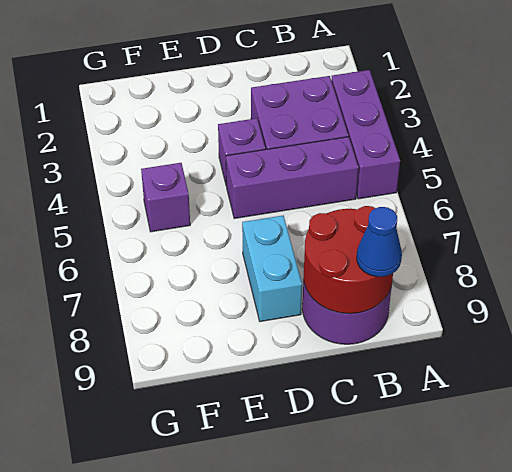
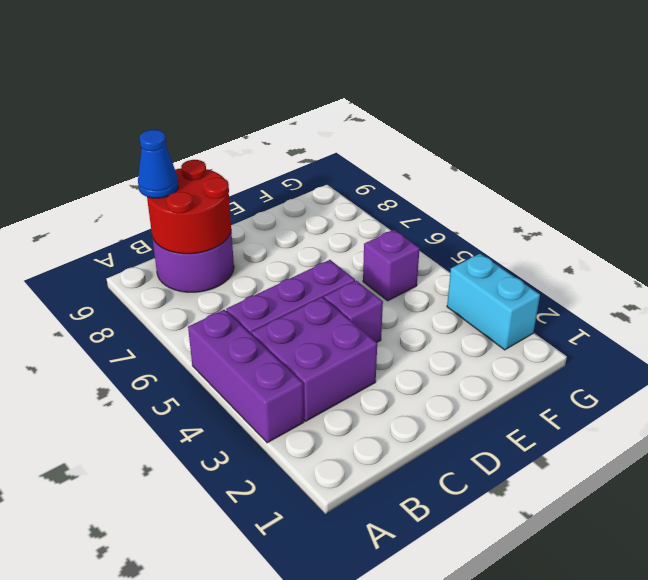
cyan brick D7:D8 level 1 -> cyan brick G2:G3 level 1

